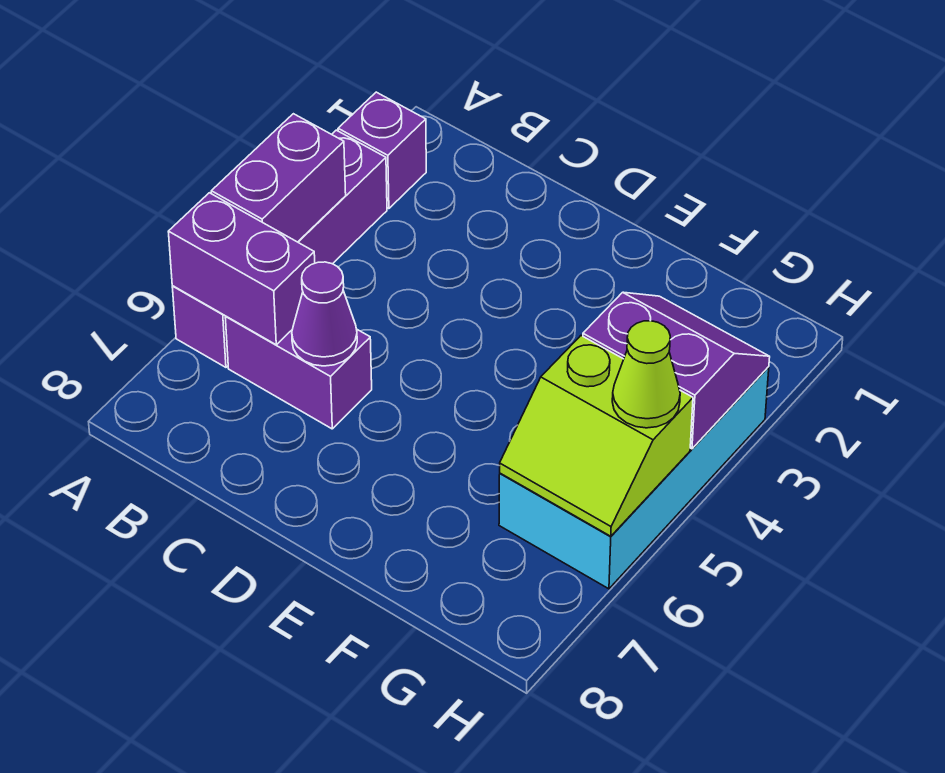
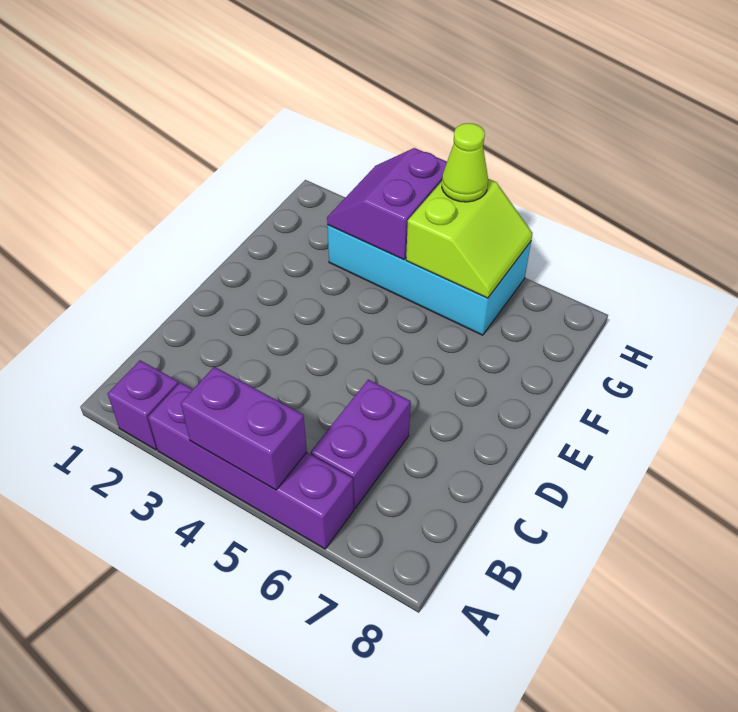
purple brick A6:B6 level 2 -> none
purple cone C6 level 2 -> none

